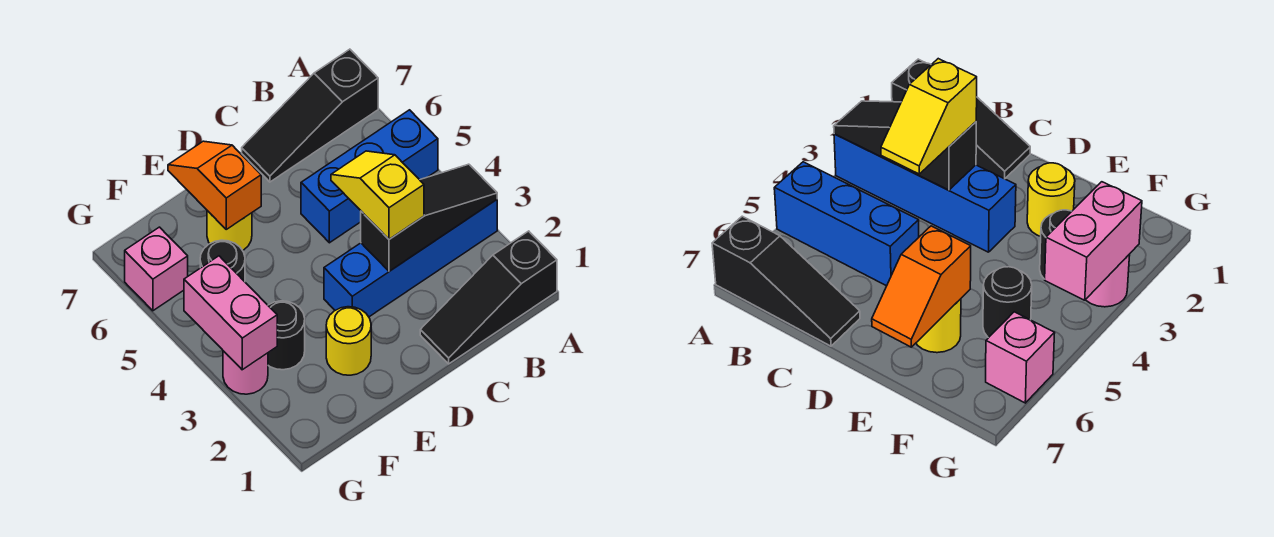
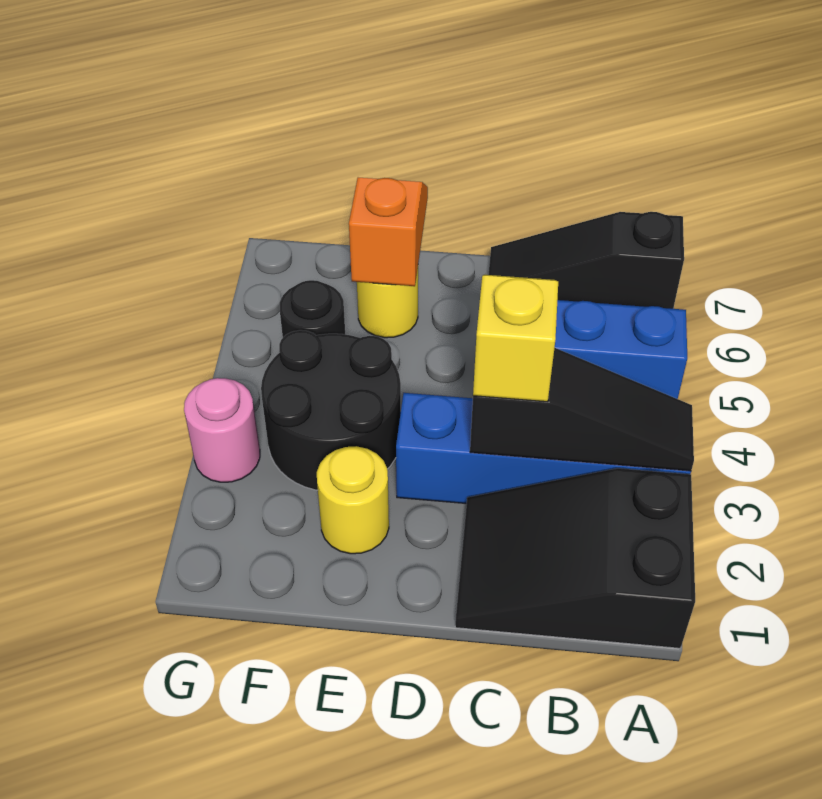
black slope A1:C1 level 1 top A -> black slope A1:C2 level 1 top A
black round brick F3 level 1 -> black round brick E3:F4 level 1
pink brick G3:G4 level 2 -> none
pink brick G6 level 1 -> none

